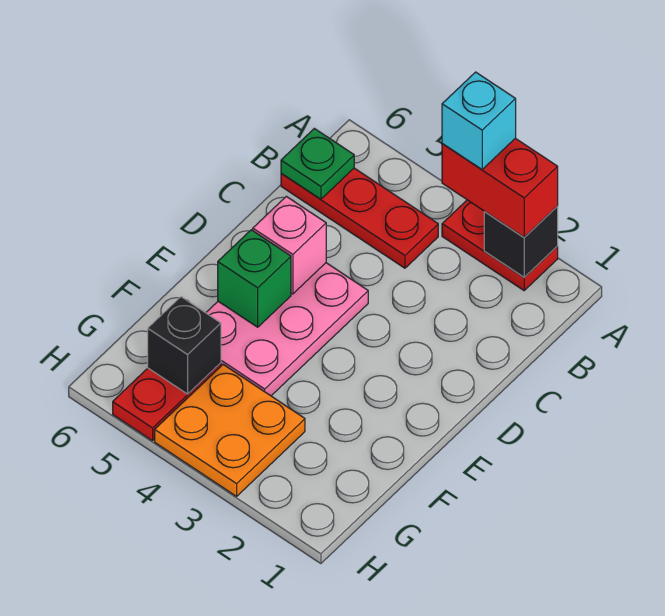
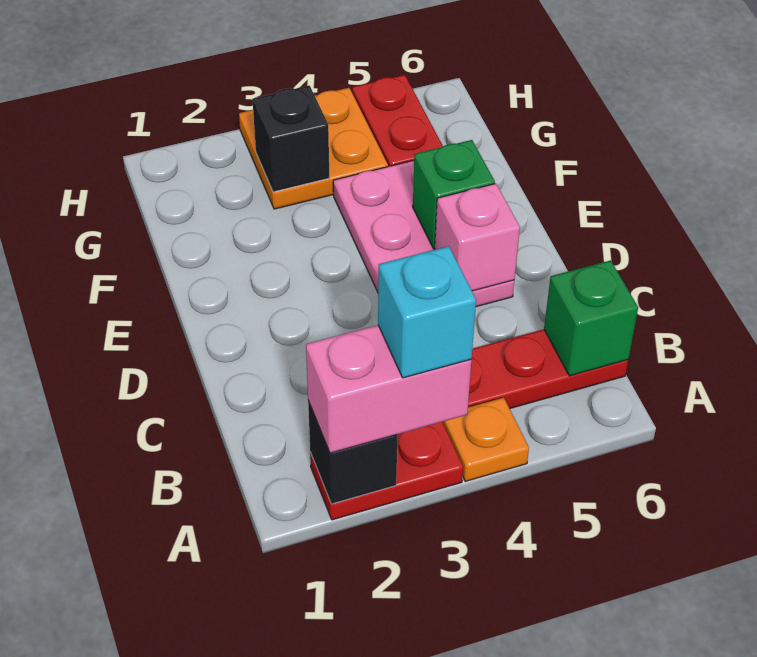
red brick A2:A3 level 3 -> pink brick A2:A3 level 3
none -> orange plate A4 level 1
green plate B6 level 2 -> green brick B6 level 2
black brick G5 level 2 -> black brick G3 level 2

